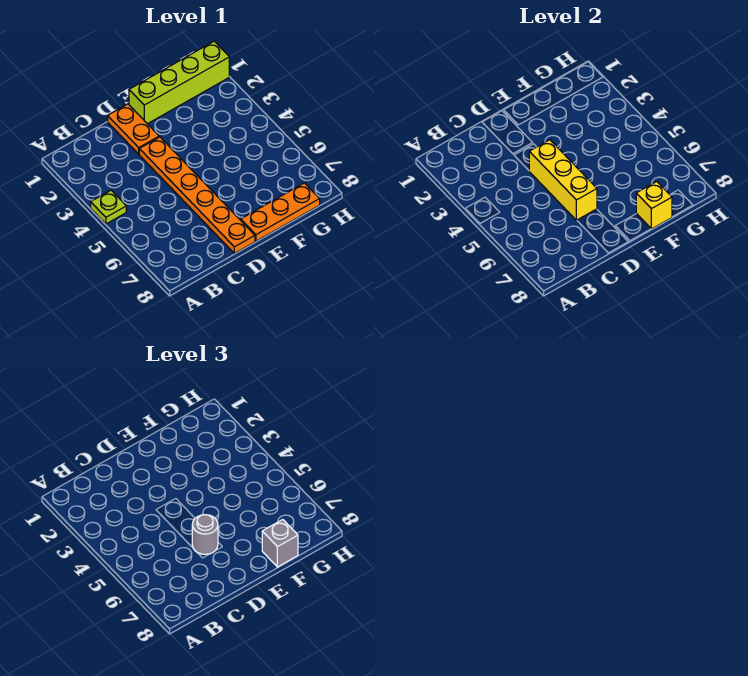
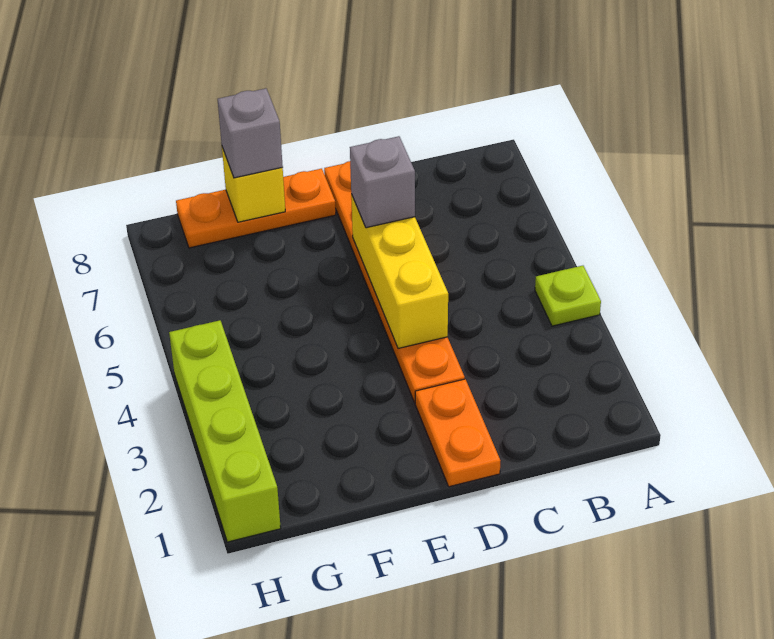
grey round brick D6 level 3 -> grey brick D6 level 3
lime brick E1:H1 level 1 -> lime brick H1:H4 level 1

